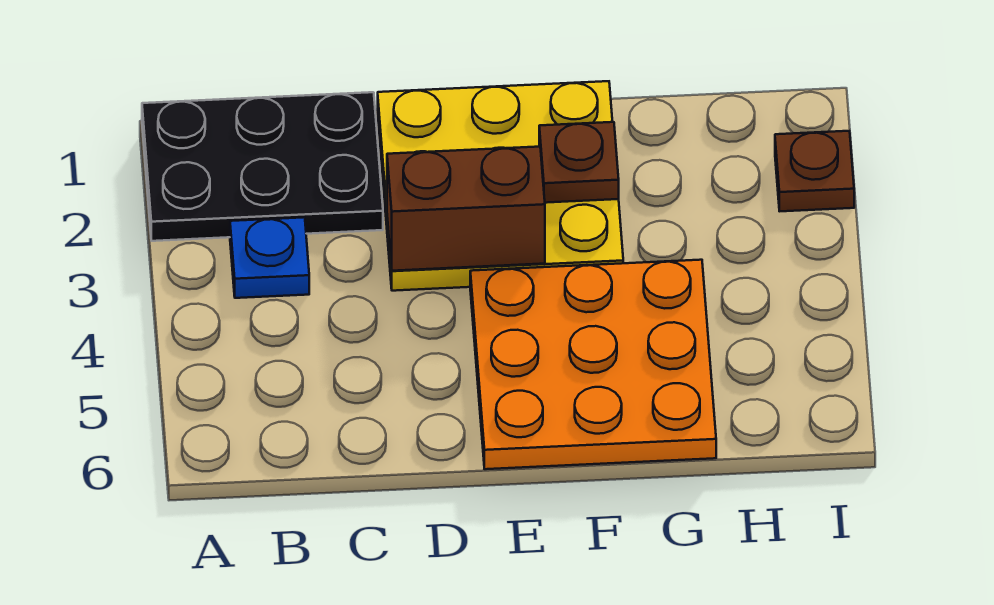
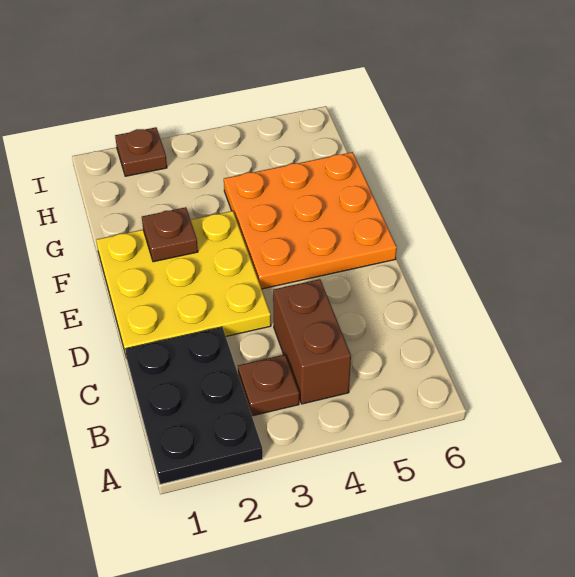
blue plate B3 level 1 -> brown plate B3 level 1
brown brick D3:E3 level 2 -> brown brick B4:C4 level 1

